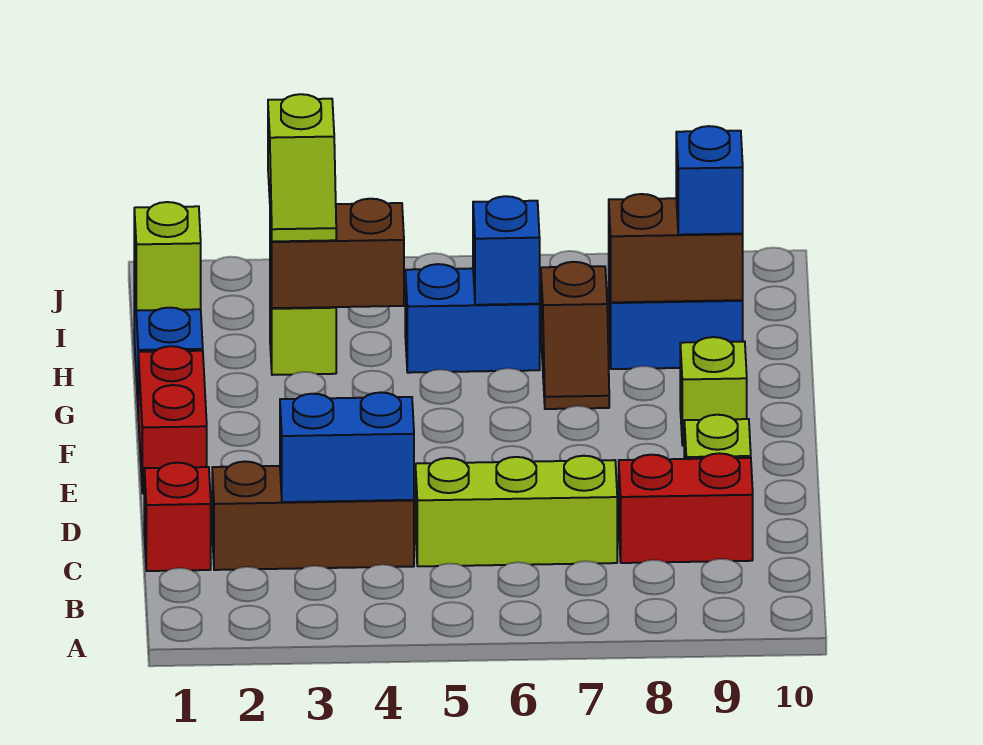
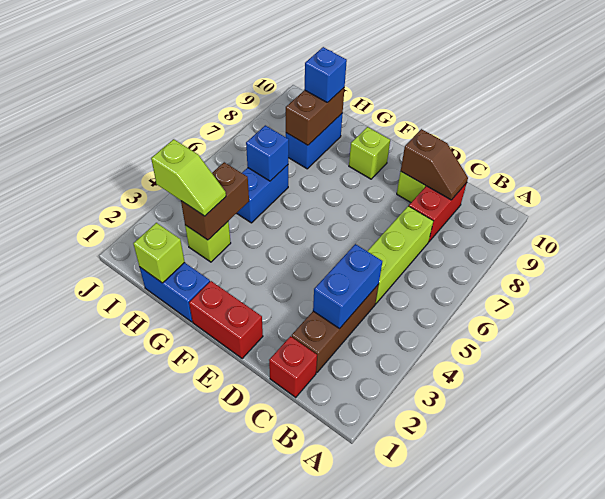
brown slope G7:H7 level 1 top H -> brown slope C9:D9 level 2 top D

